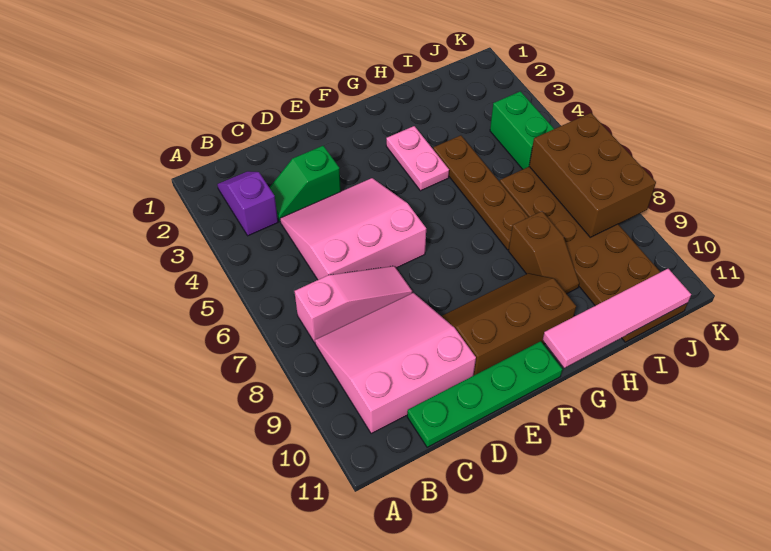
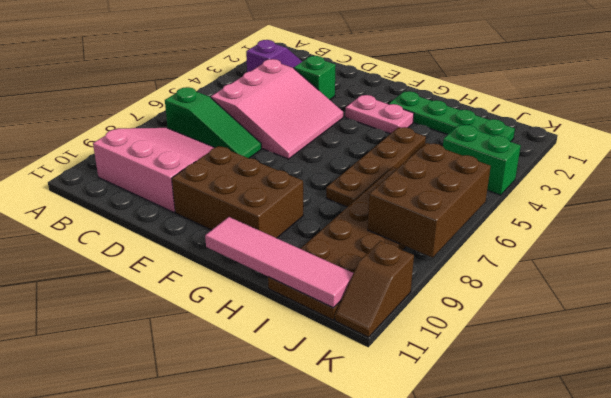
pink slope B7:D7 level 1 top B -> green slope B7:D7 level 1 top B
pink slope C4:E6 level 1 top 6 -> pink slope C4:E6 level 1 top C
green plate C11:F11 level 1 -> green plate G2:J2 level 1
brown slope E9:G10 level 1 top 10 -> brown brick E9:G10 level 1
pink plate G3:G4 level 1 -> pink plate F3:G3 level 1
brown slope H8:H9 level 1 top 8 -> brown slope K10:K11 level 1 top 10
green brick J4:J5 level 1 -> green brick J4:K4 level 1

